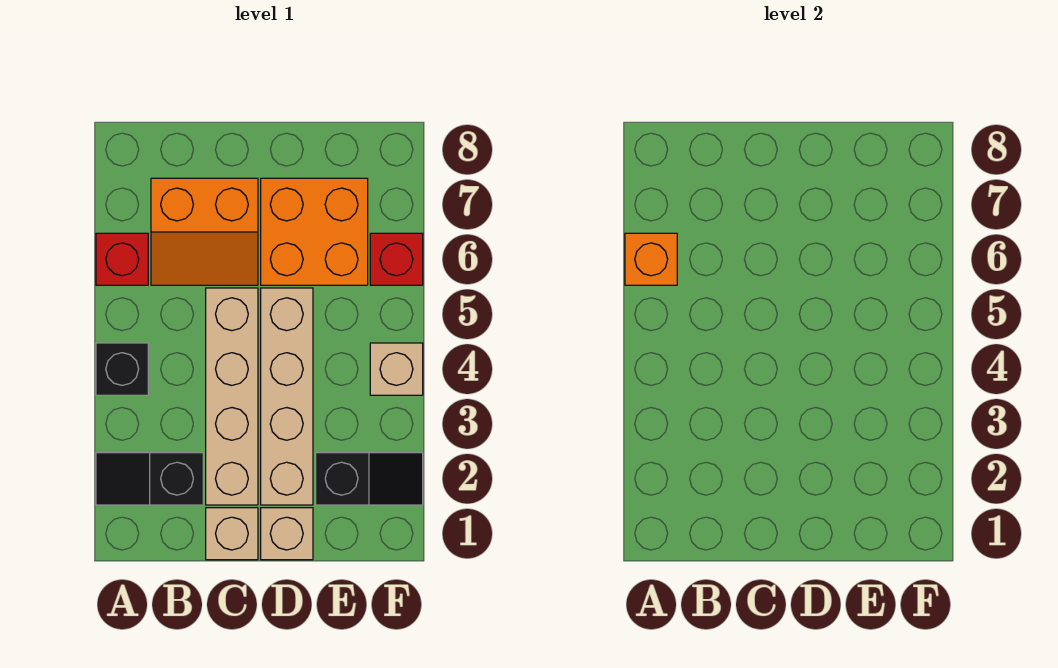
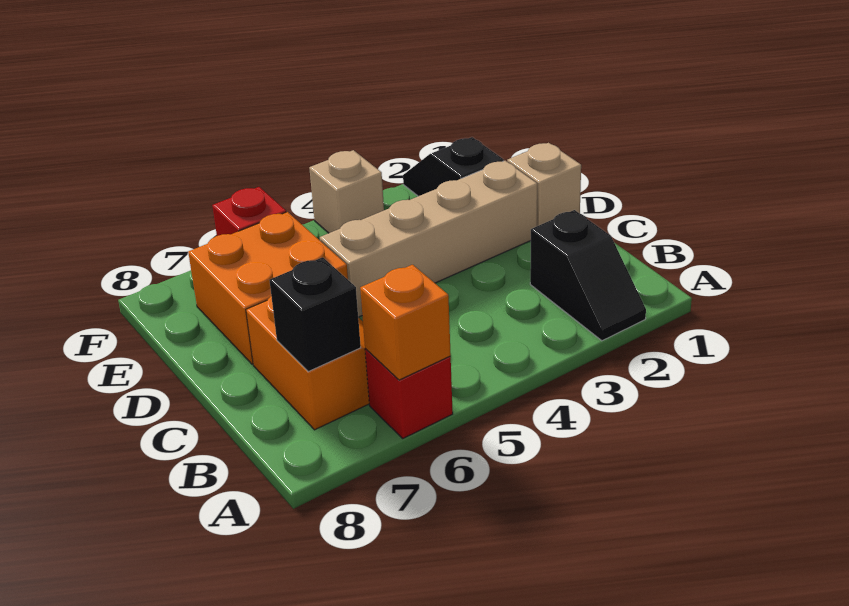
black brick A4 level 1 -> black brick B7 level 2
tan brick C1 level 1 -> none
tan brick C2:C5 level 1 -> none

